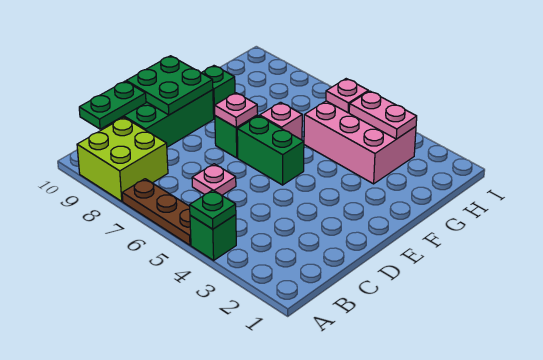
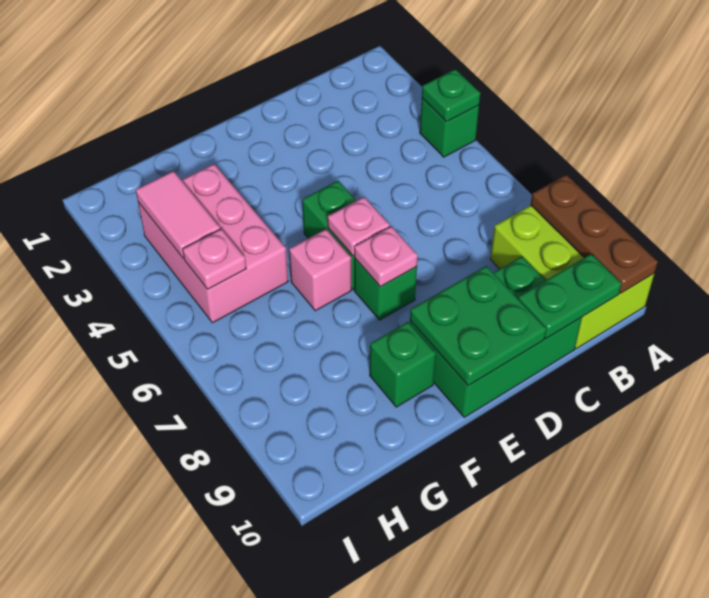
brown plate A5:A7 level 1 -> brown plate A8:A10 level 2
lime brick A8:B9 level 1 -> lime brick A8:B10 level 1
pink plate C6 level 1 -> pink plate E6 level 2
pink plate H3:H4 level 2 -> pink tile H3:H4 level 2

